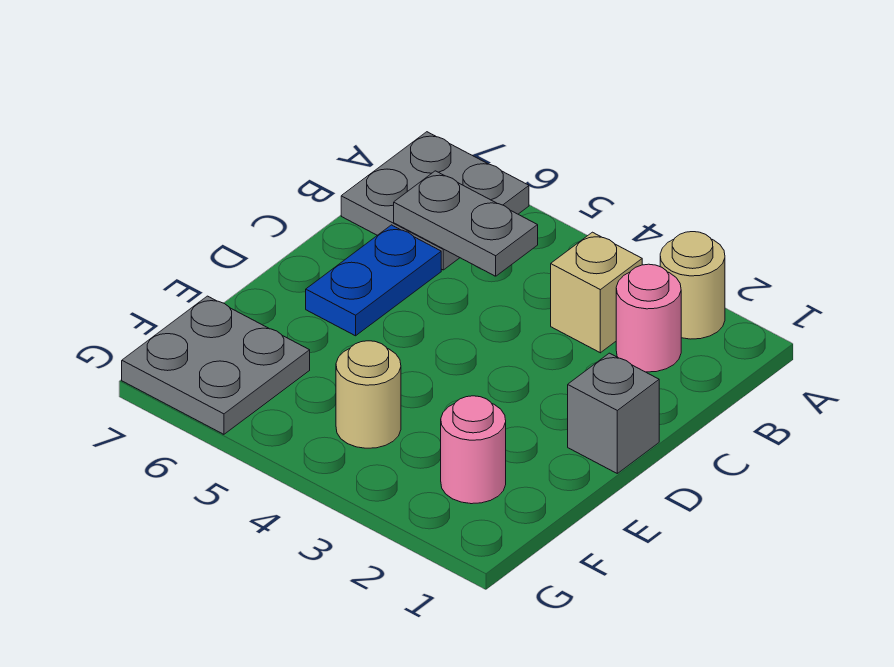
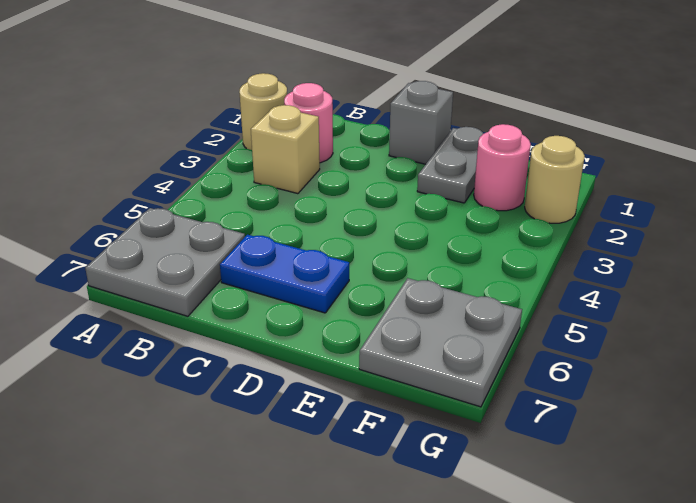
grey plate B5:B6 level 2 -> grey plate E1:E2 level 1
tan round brick F4 level 1 -> tan round brick G2 level 1

